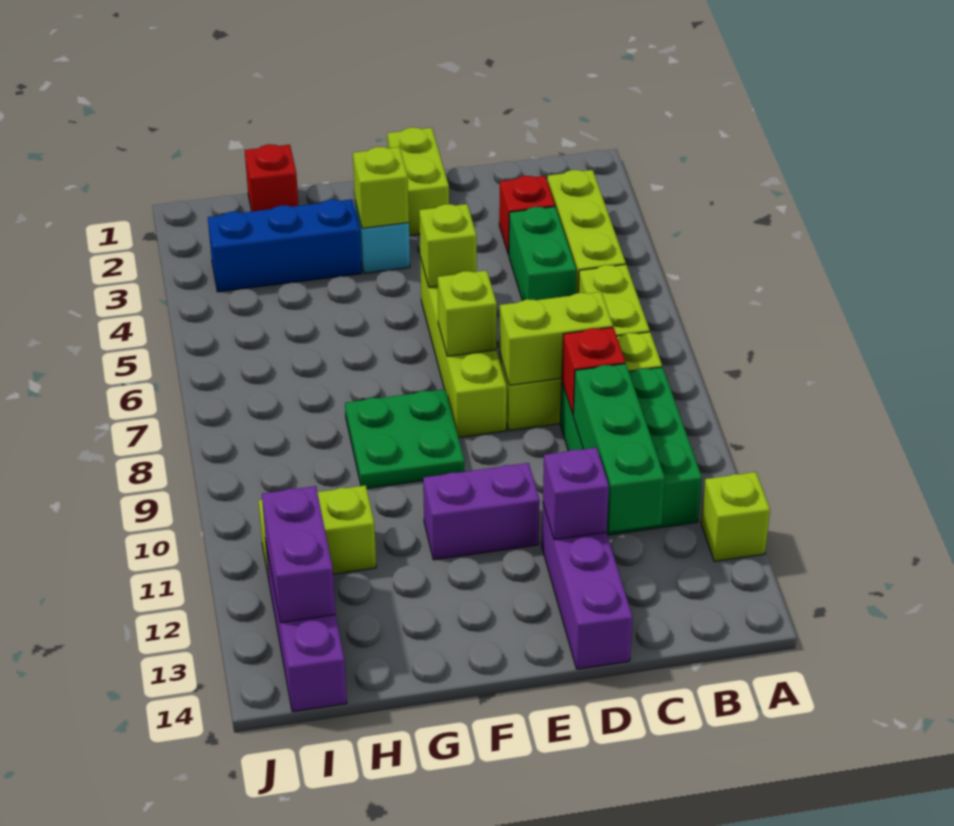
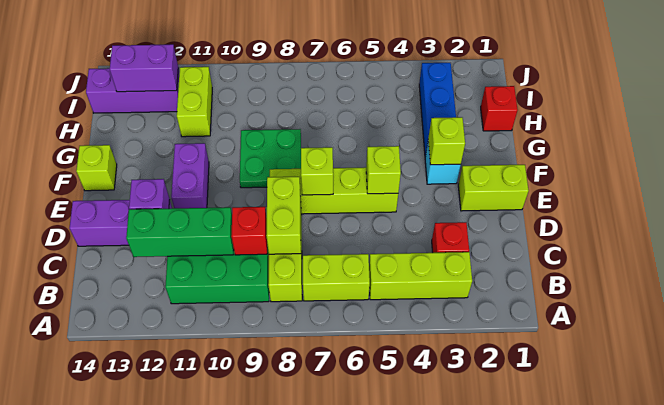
lime brick A12 level 1 -> lime brick F14 level 1
green brick C4:C5 level 1 -> none

